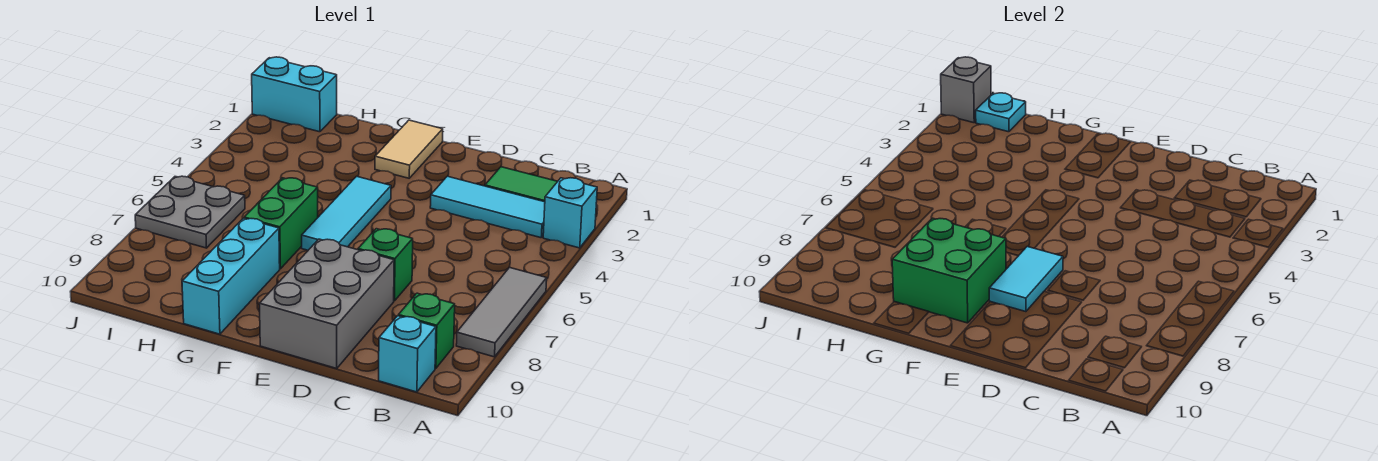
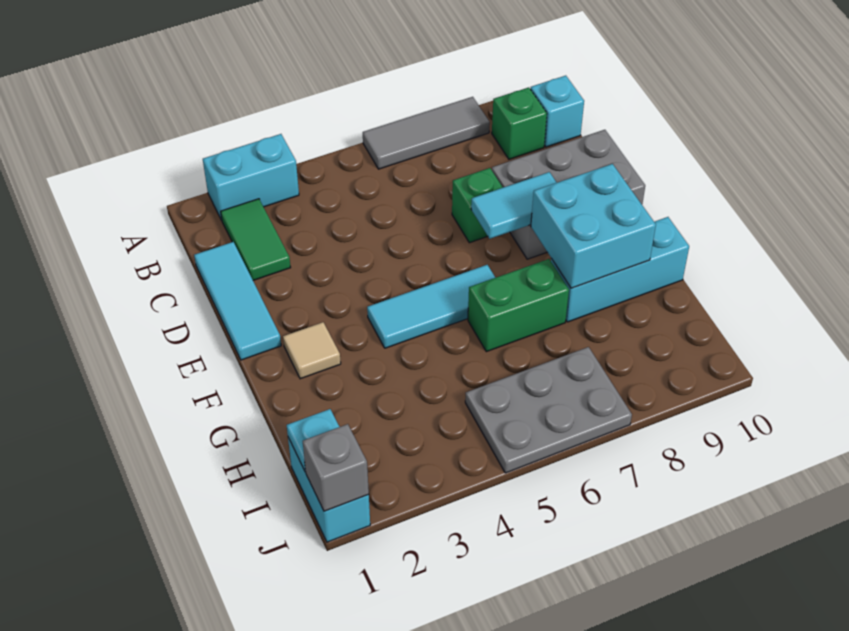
cyan brick A3 level 1 -> cyan brick A2:A3 level 1
cyan tile B3:D3 level 1 -> cyan tile C1:E1 level 1
tan tile F1:F2 level 1 -> tan tile F2 level 1
green brick F8:G9 level 2 -> cyan brick F8:G9 level 2
grey plate I6:J7 level 1 -> grey plate I5:J7 level 1

